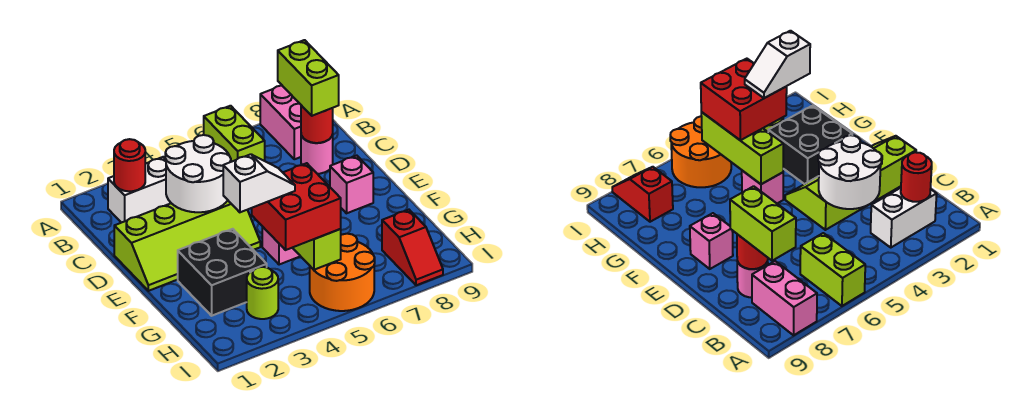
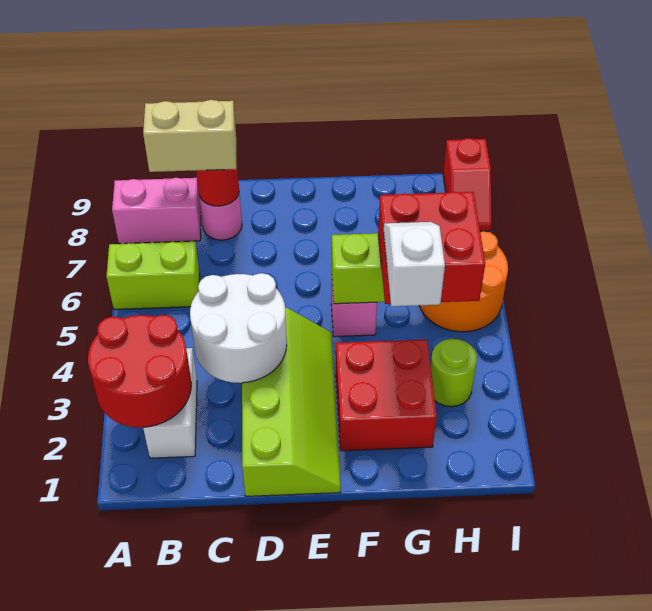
red round brick B2 level 2 -> red round brick A2:B3 level 2
lime brick B8:C8 level 3 -> tan brick B8:C8 level 3
pink brick E8 level 1 -> none
black brick F2:G3 level 1 -> red brick F2:G3 level 1
red slope H8:I8 level 1 top H -> red slope I8:I9 level 1 top 9

